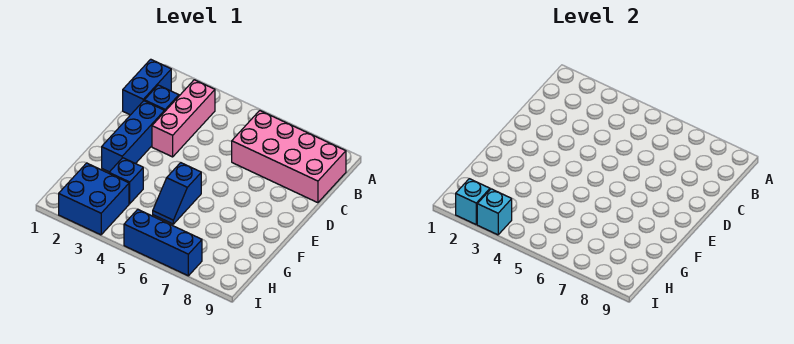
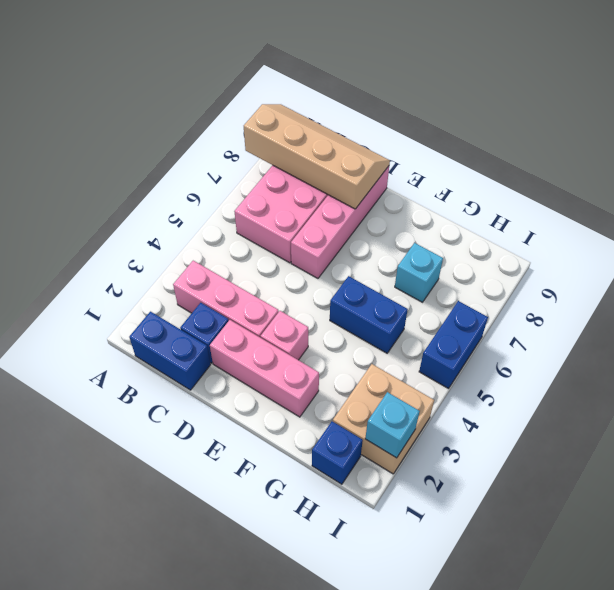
none -> tan slope A8:D9 level 2 top 8
blue brick D2:F2 level 1 -> pink brick D2:F2 level 1
none -> pink brick D6:D9 level 1
none -> pink brick E3 level 1
blue slope F5:G5 level 1 top F -> blue brick F5:G5 level 1
blue brick G3 level 1 -> blue brick H1 level 1
blue brick H2:I3 level 1 -> tan brick H2:I3 level 1
cyan brick I3 level 2 -> cyan brick G7 level 1
blue brick I5:I7 level 1 -> blue brick I5:I6 level 1

